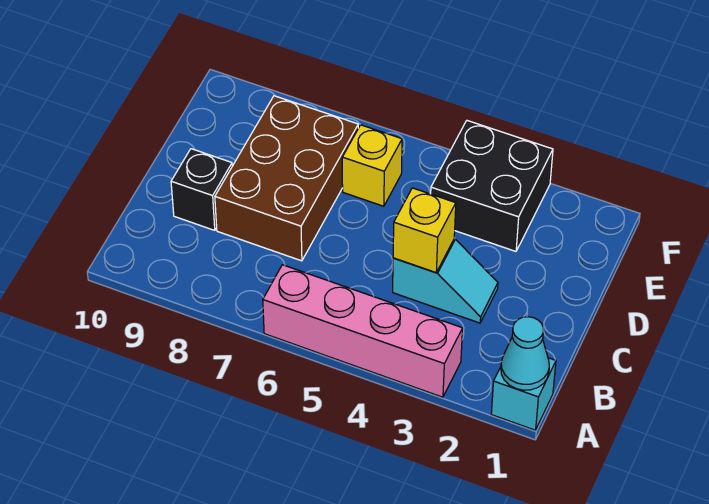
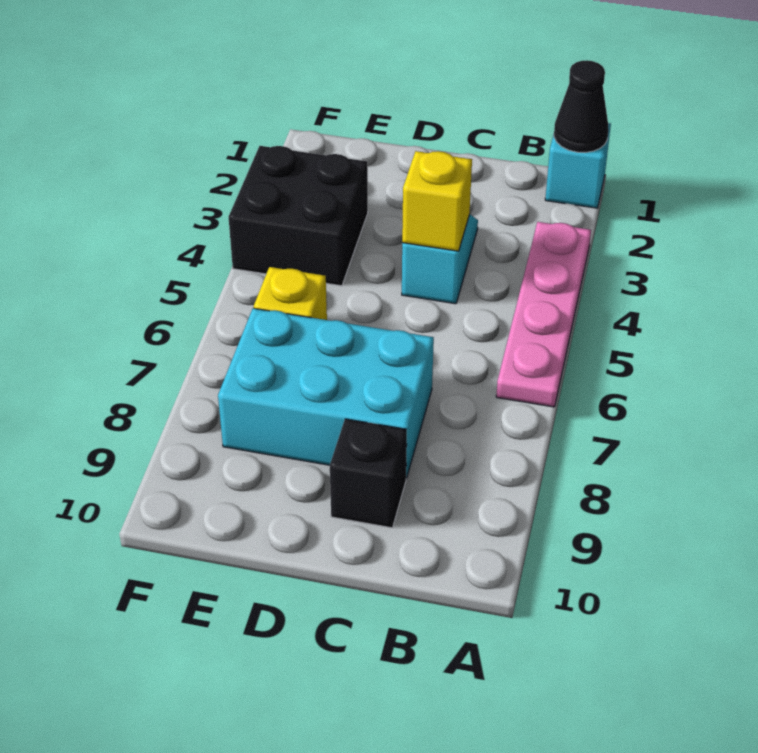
cyan cone A1 level 2 -> black cone A1 level 2
pink brick A3:A6 level 1 -> pink plate A3:A6 level 1
brown brick C7:E8 level 1 -> cyan brick C7:E8 level 1

